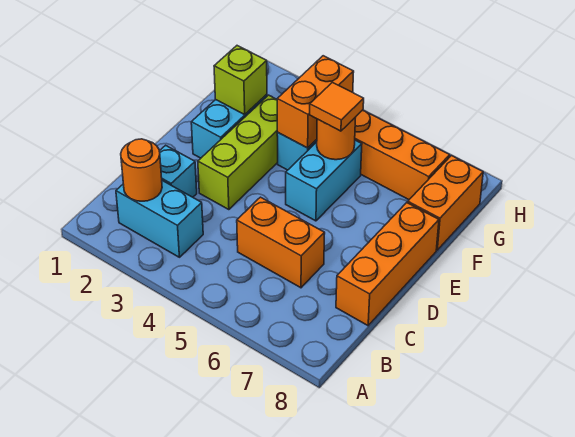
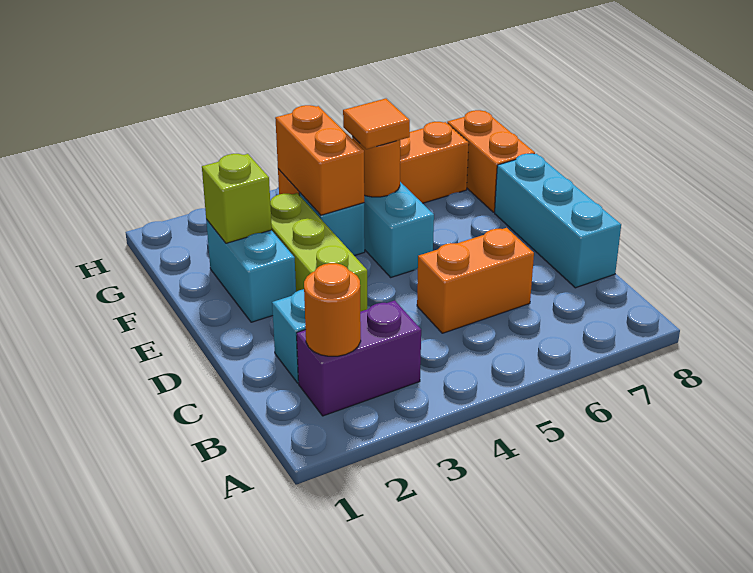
cyan brick B2:B3 level 1 -> purple brick B2:B3 level 1
orange brick C8:E8 level 1 -> cyan brick C8:E8 level 1

